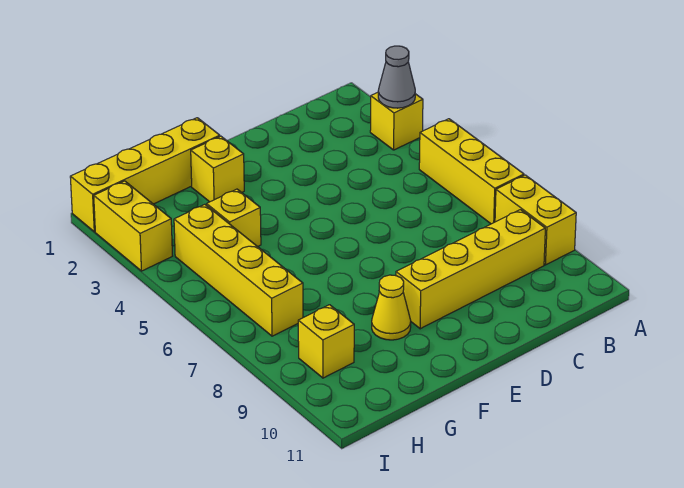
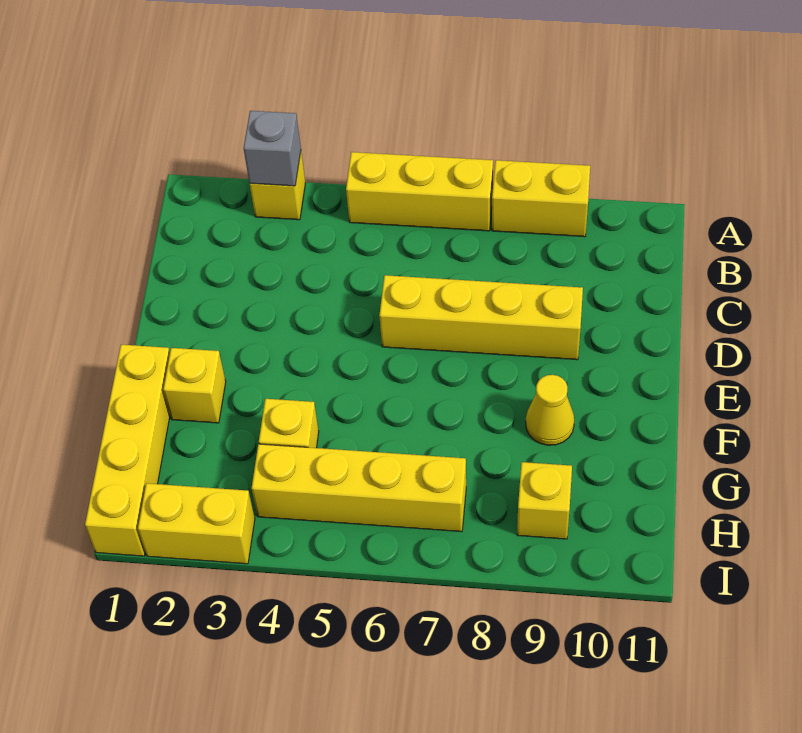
grey cone A3 level 2 -> grey brick A3 level 2
yellow brick B9:E9 level 1 -> yellow brick D6:D9 level 1

